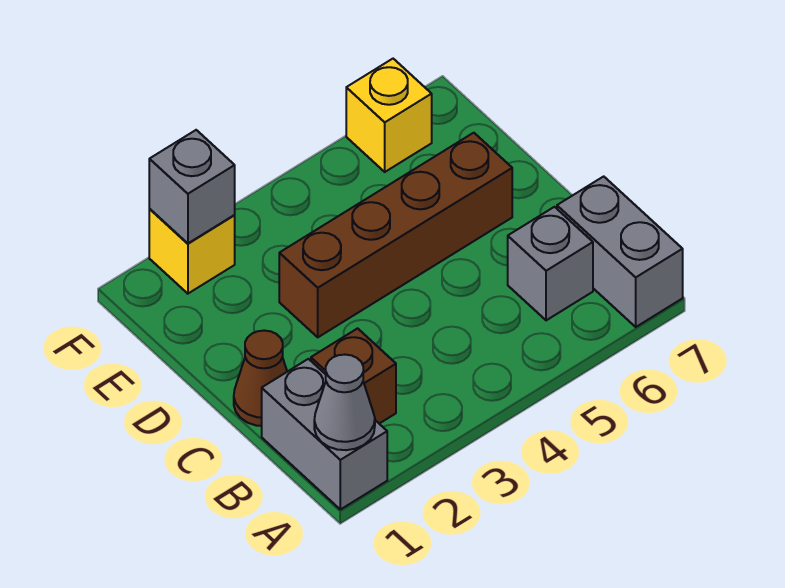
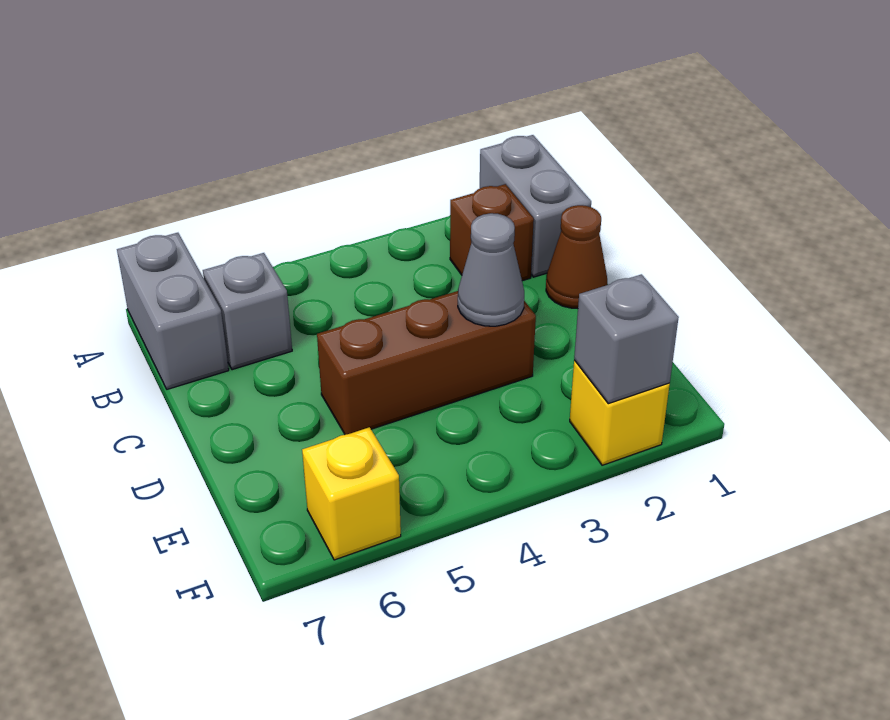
grey cone A1 level 2 -> grey cone D3 level 2
brown brick D3:D6 level 1 -> brown brick D3:D5 level 1

